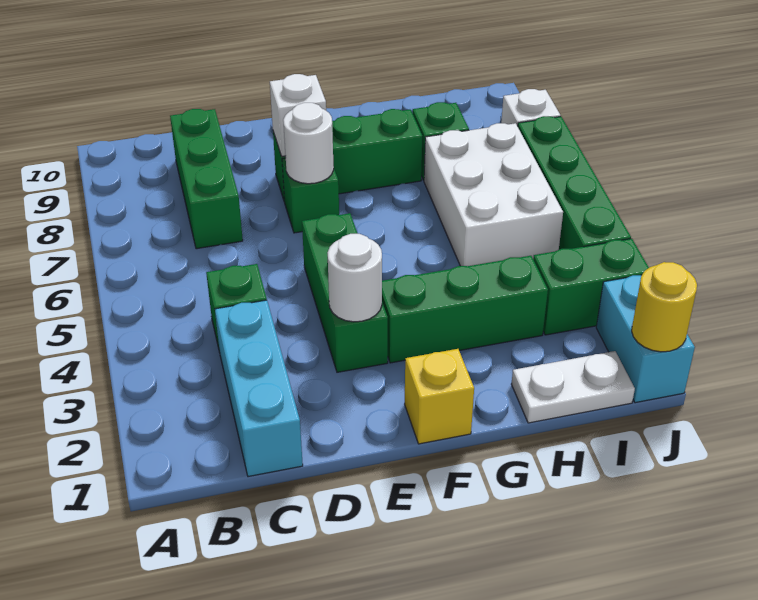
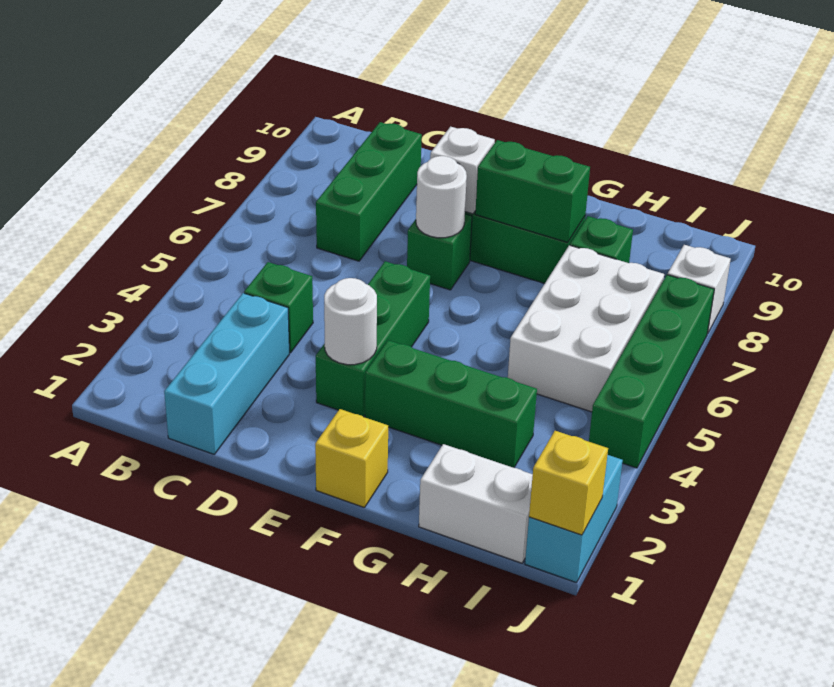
white plate H1:I1 level 1 -> white brick H1:I1 level 1
green brick I3:J3 level 1 -> green brick F8:G8 level 2
yellow round brick J1 level 2 -> yellow brick J1 level 2

